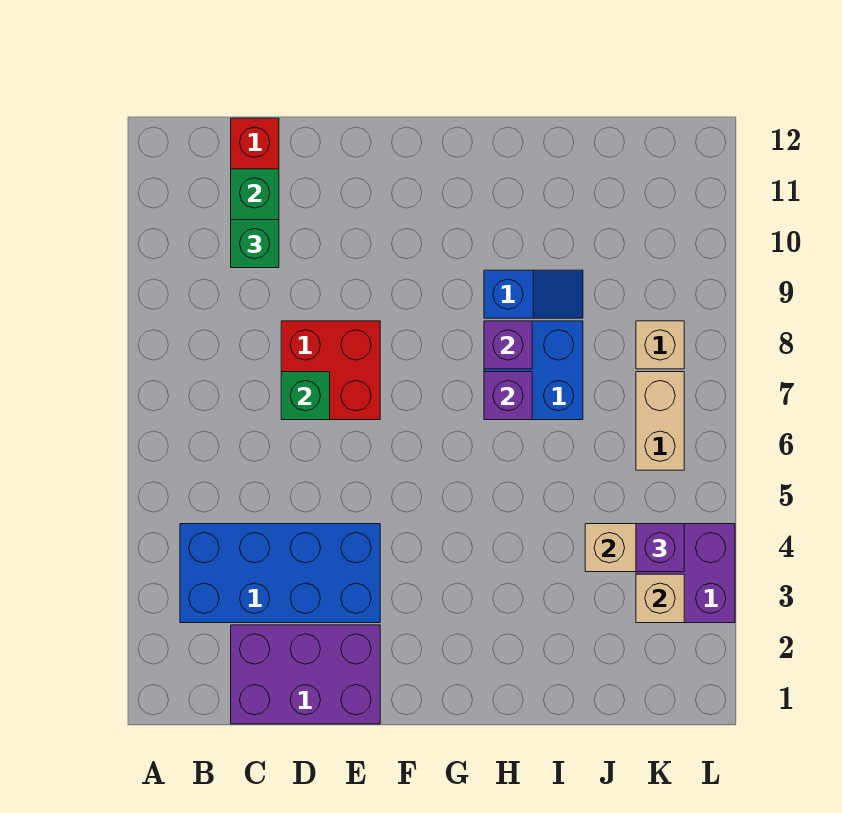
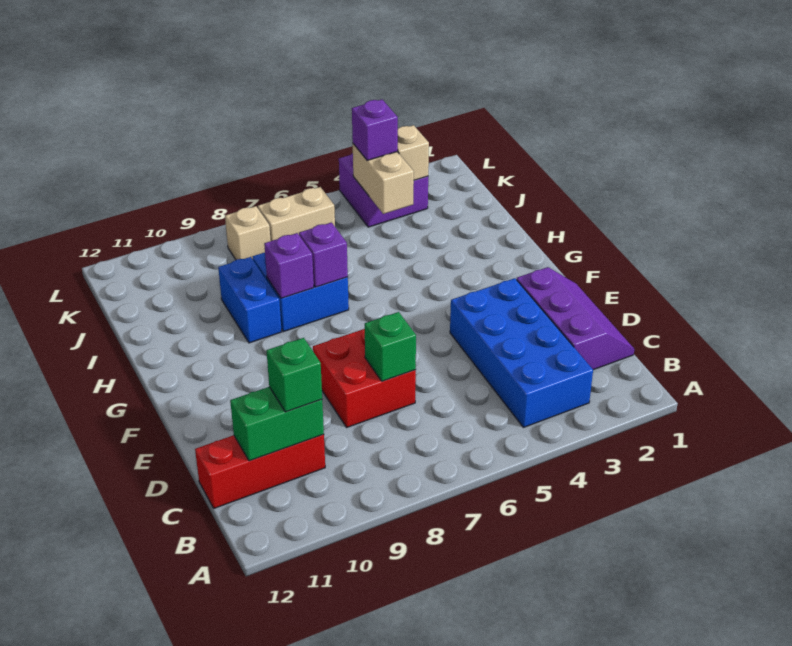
purple brick C1:E2 level 1 -> purple slope C1:E2 level 1 top 2
blue slope H9:I9 level 1 top H -> blue brick H9:I9 level 1

